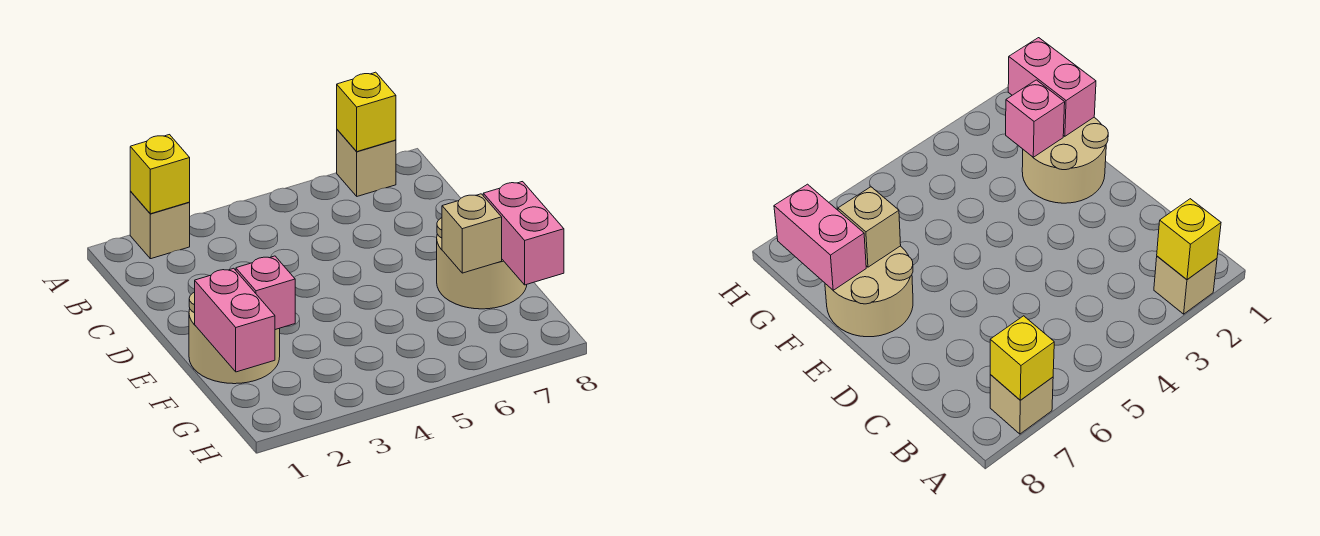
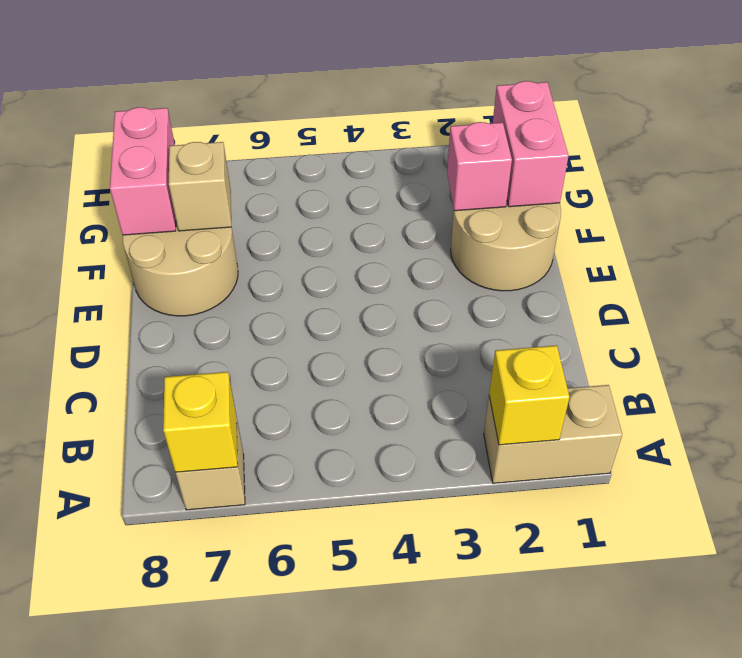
tan brick A2 level 1 -> tan brick A1:A2 level 1

